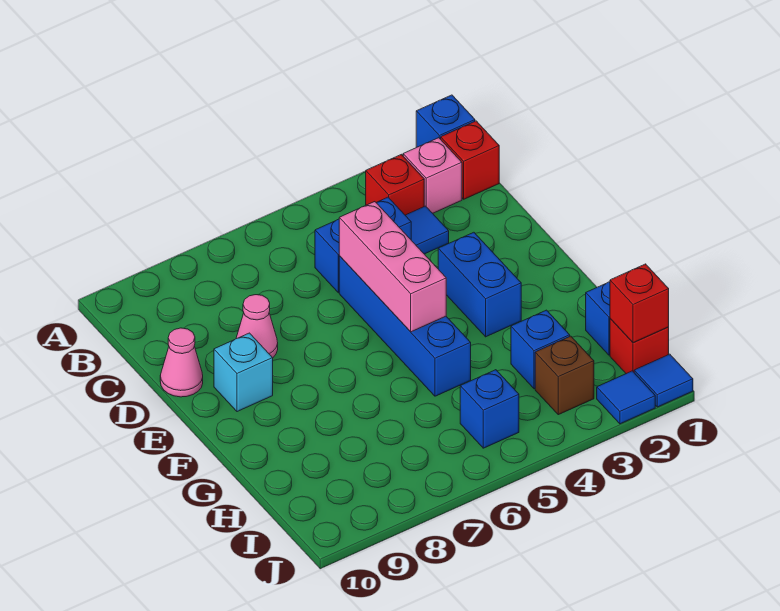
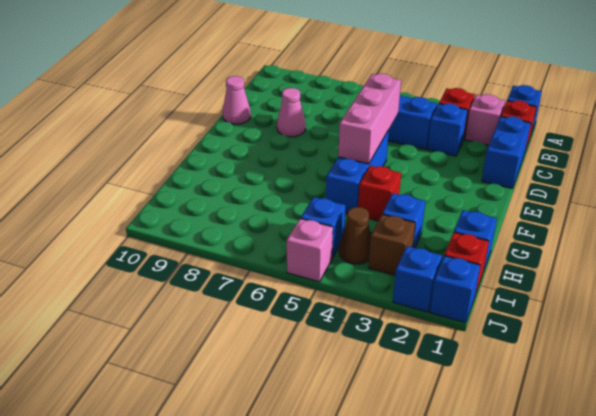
blue tile C3 level 1 -> blue brick C3 level 1
blue brick D5:G5 level 1 -> blue brick E5:G5 level 1
blue brick E3:F3 level 1 -> blue brick C1:D1 level 1
cyan brick E9 level 1 -> none
red brick I1 level 2 -> red brick G4 level 1
none -> brown cone I4 level 1
blue tile J1 level 1 -> blue brick J1 level 1
blue tile J2 level 1 -> blue brick J2 level 1
none -> pink brick J5 level 1

